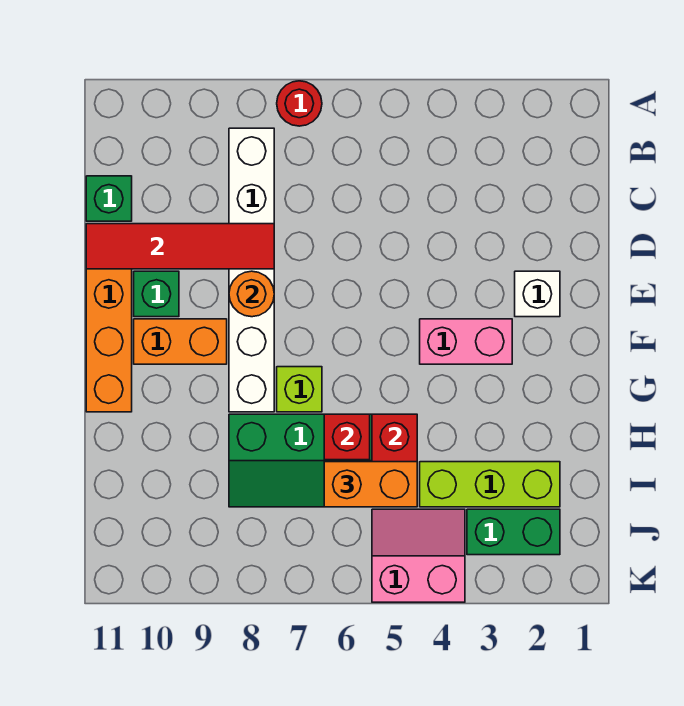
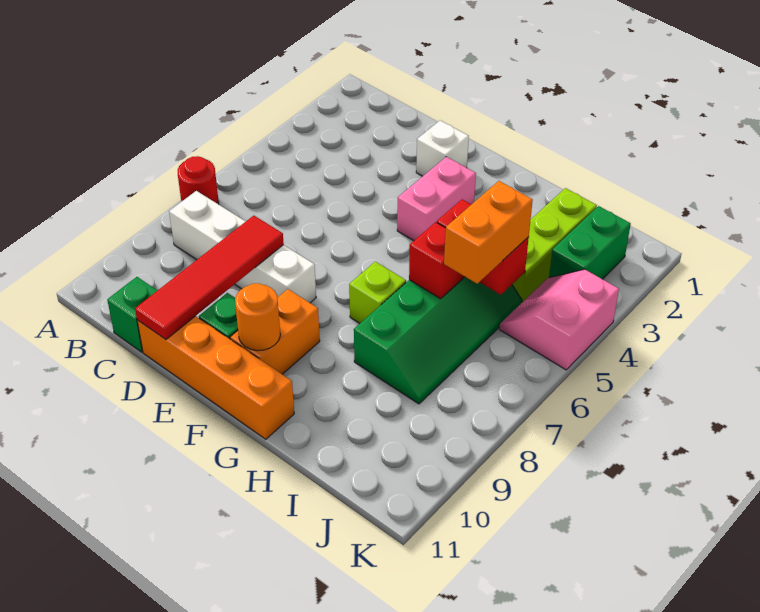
white brick B8:G8 level 1 -> white brick B8:E8 level 1
orange round brick E8 level 2 -> orange round brick F10 level 2

